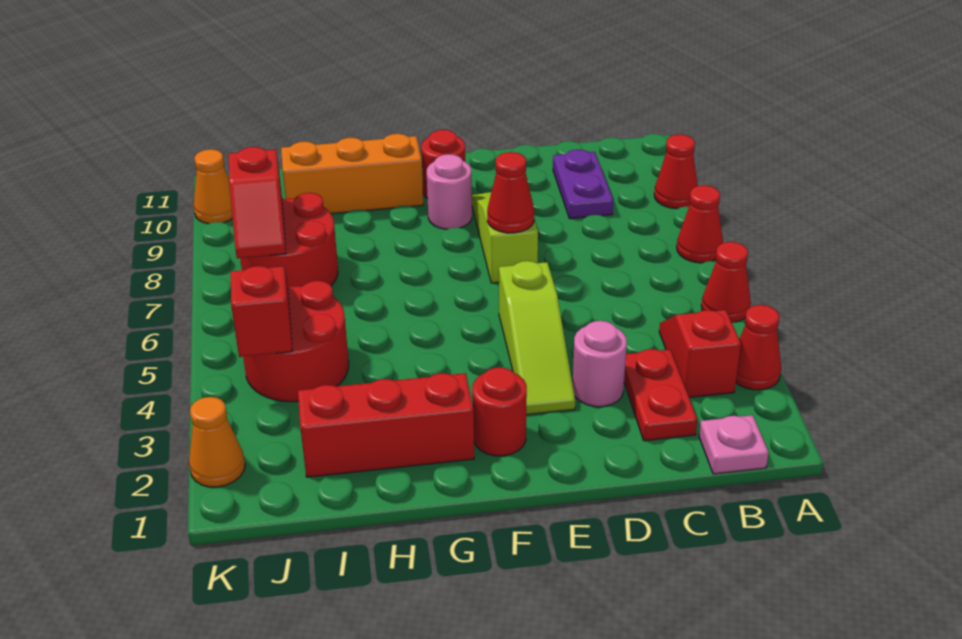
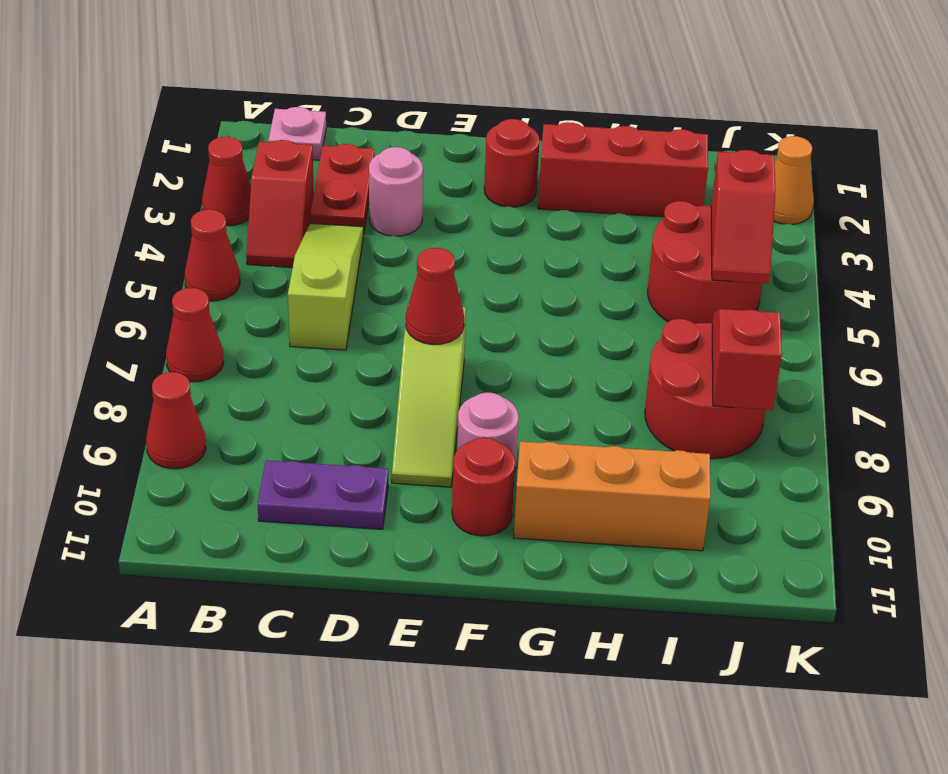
purple plate C9:C10 level 1 -> purple plate C10:D10 level 1
lime slope E3:E5 level 1 top 5 -> lime slope C4:C6 level 1 top 6
orange cone K10 level 1 -> none

